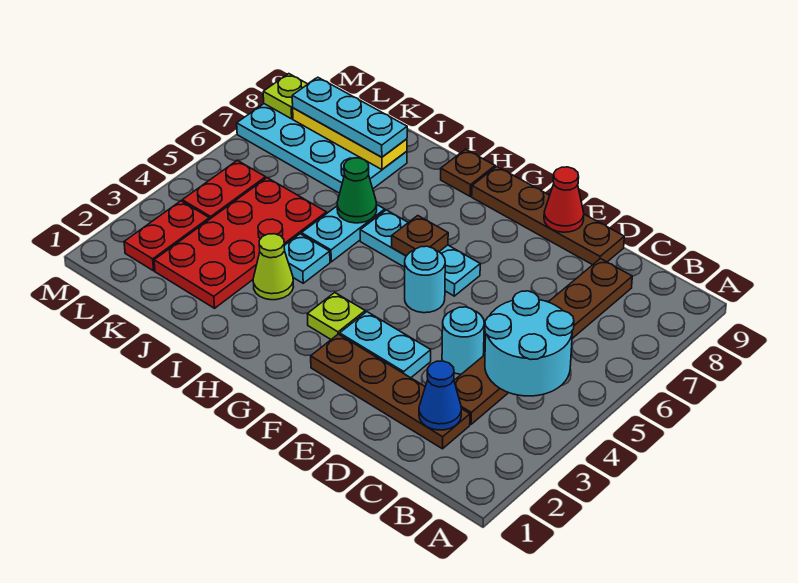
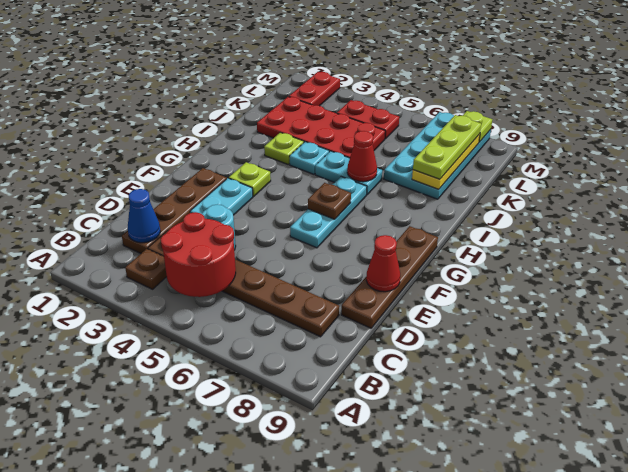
cyan round brick B4:C5 level 2 -> red round brick B4:C5 level 2
cyan round brick F5 level 1 -> none
brown plate H9 level 1 -> brown plate B3 level 1
lime cone I3 level 1 -> lime plate I3 level 1
green cone I6 level 2 -> red cone I6 level 2
cyan plate J8:L8 level 3 -> lime plate J8:L8 level 3
red plate L2:L3 level 1 -> red plate L2:M2 level 1

